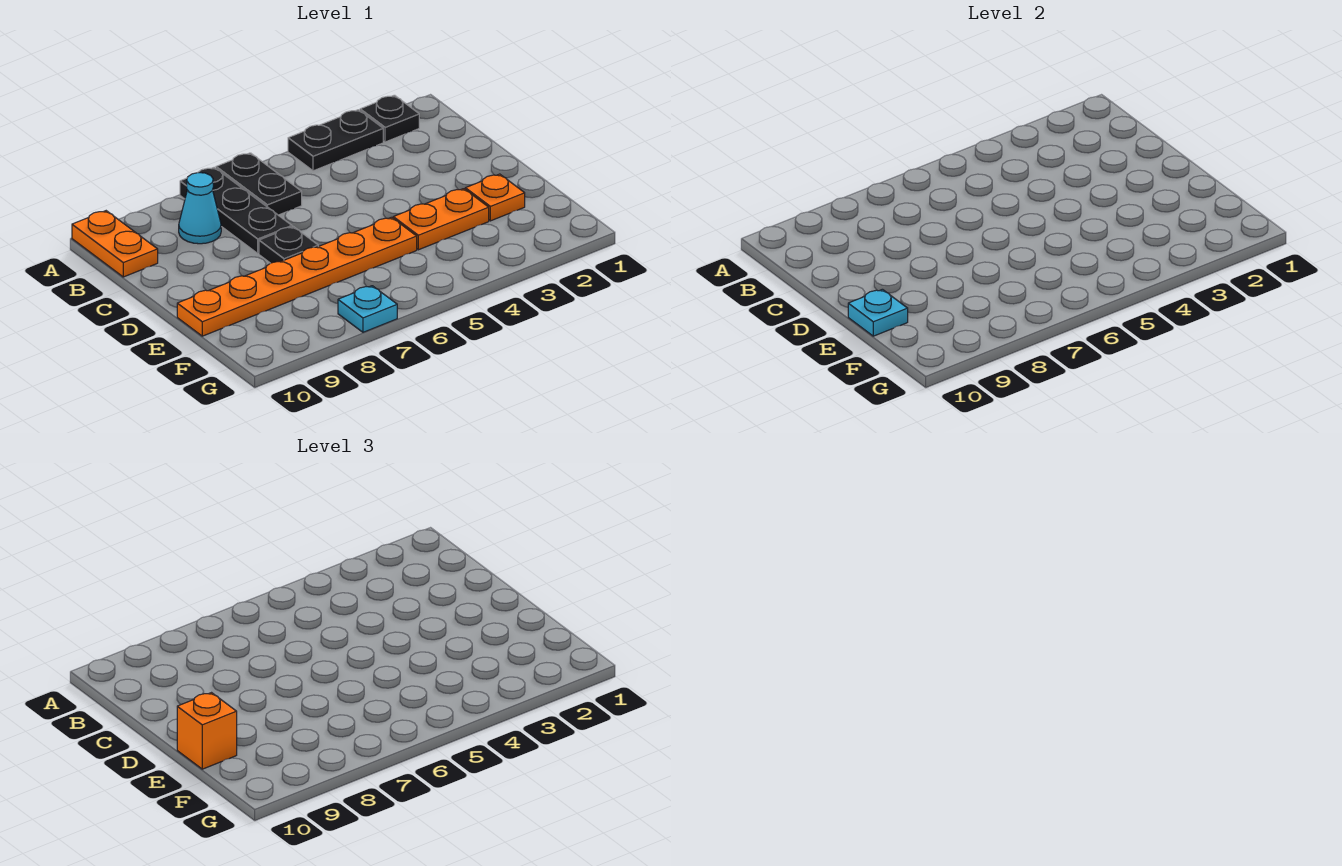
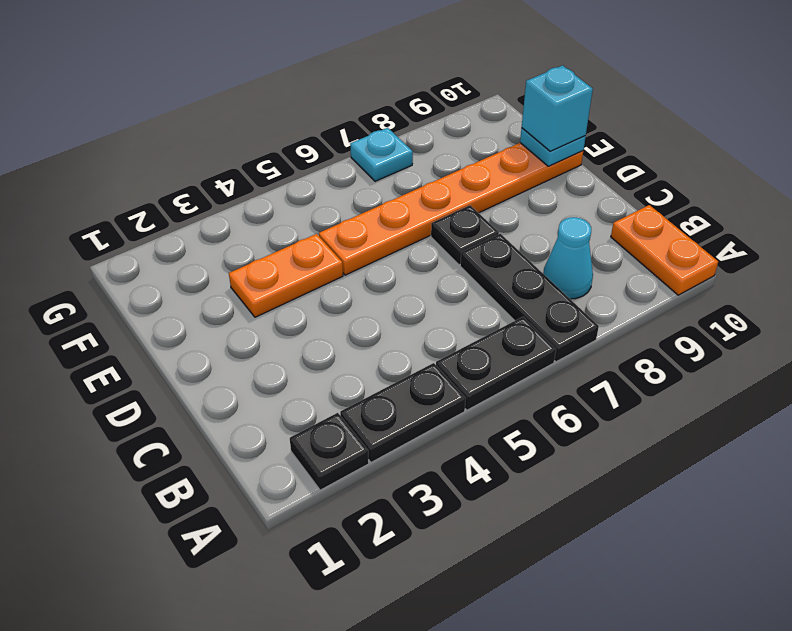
black plate A6:B6 level 1 -> black plate A5:A6 level 1
orange plate E2 level 1 -> none
orange brick E10 level 3 -> cyan brick E10 level 3

